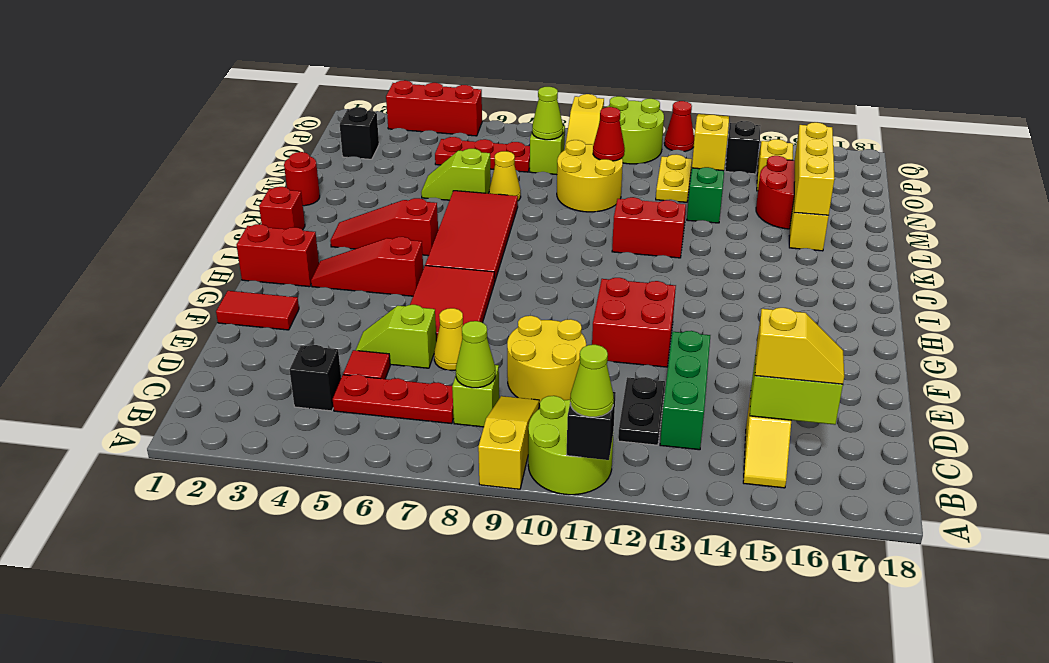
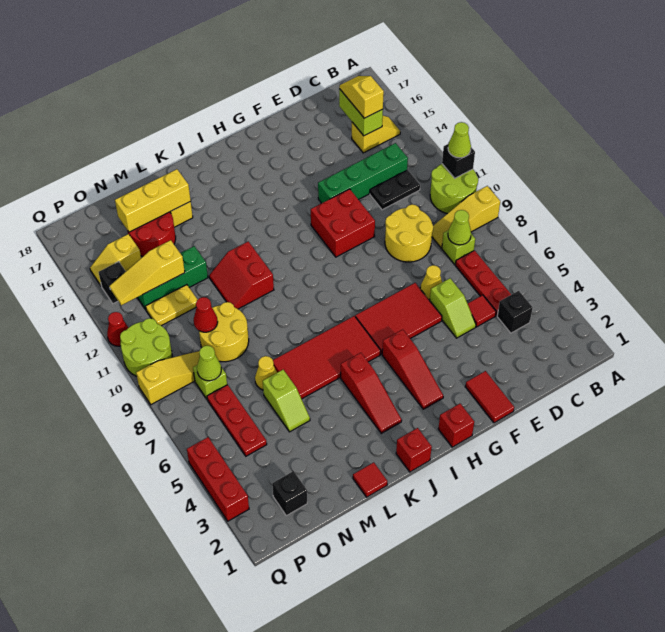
green brick C13:E13 level 1 -> green brick C13:F13 level 1
red brick H1:H2 level 1 -> red brick H1 level 1
red round brick L1 level 1 -> red tile L1 level 1

